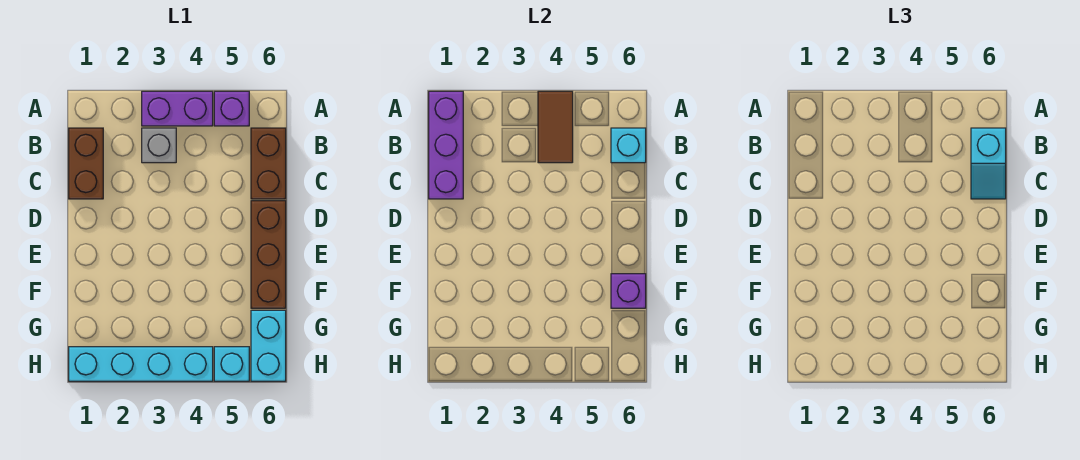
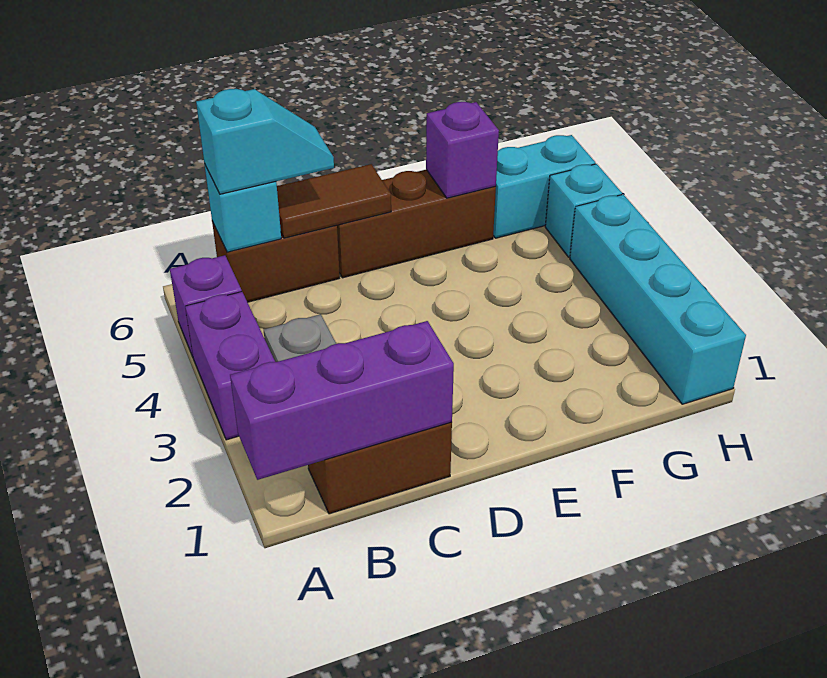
brown tile A4:B4 level 2 -> brown tile C6:D6 level 2

